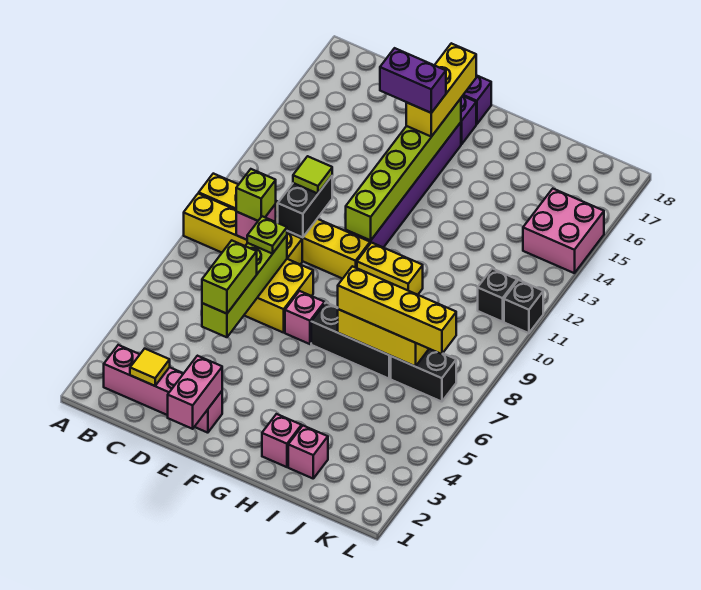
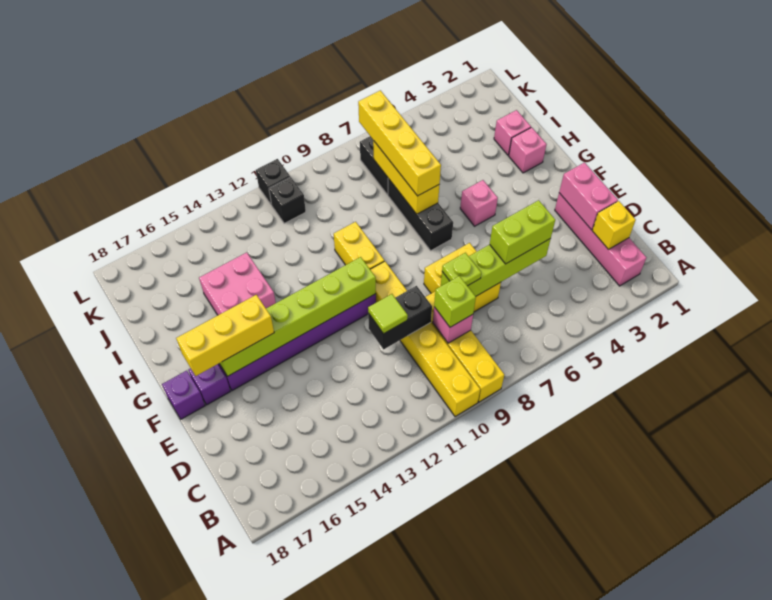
yellow tile C2 level 2 -> yellow brick C2 level 2
pink brick E1:E2 level 2 -> pink brick D2:E2 level 2
purple brick E15:F15 level 4 -> none
pink brick F7 level 1 -> pink brick G5 level 1
pink brick K14:L15 level 1 -> pink brick H14:I15 level 1

